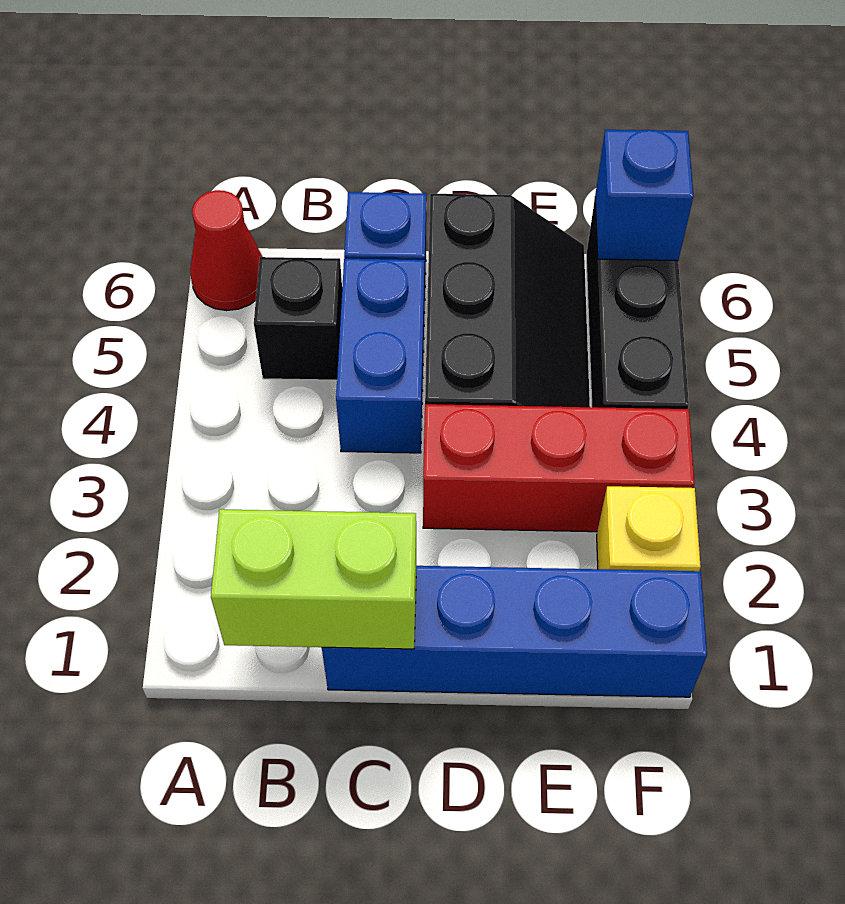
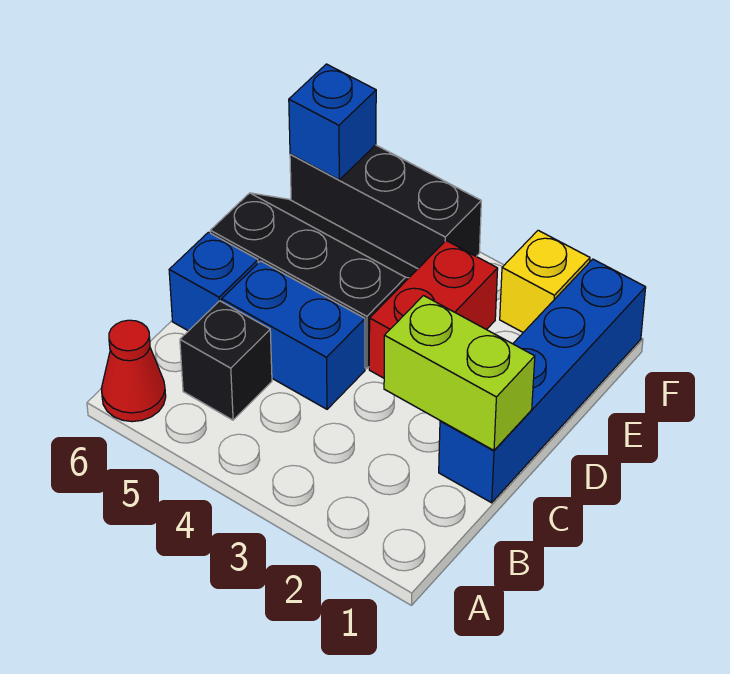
lime brick B1:C1 level 2 -> lime brick C1:C2 level 2
red brick D3:F3 level 1 -> red brick D3:E3 level 1

